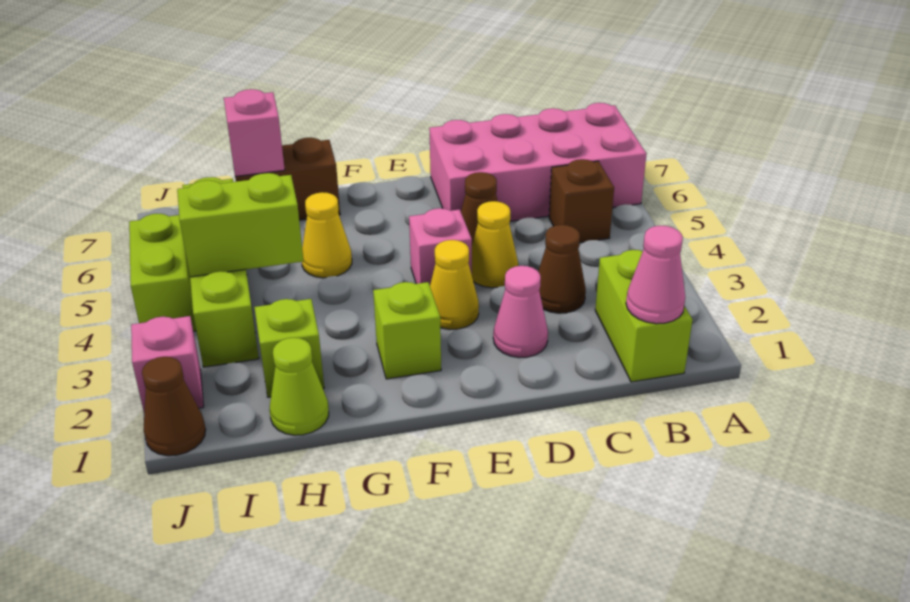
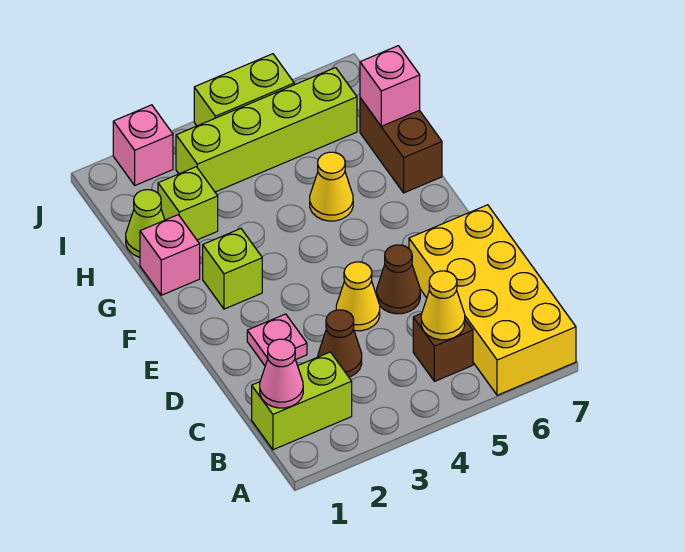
pink brick A6:D7 level 1 -> yellow brick A6:D7 level 1
pink cone D2 level 1 -> pink plate D2 level 1
yellow cone E3 level 1 -> yellow cone B5 level 2
pink brick E4 level 1 -> pink brick G1 level 1
lime brick H4:I4 level 2 -> none
brown cone J1 level 1 -> none

